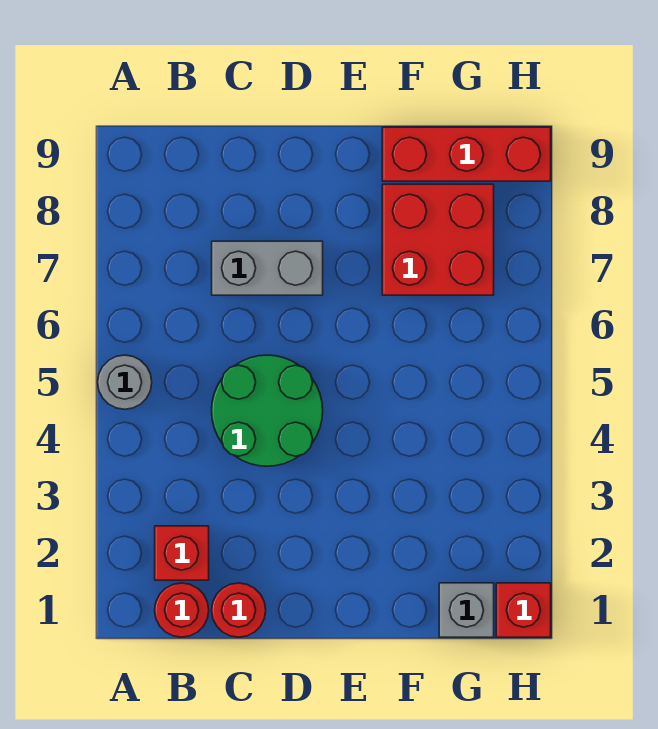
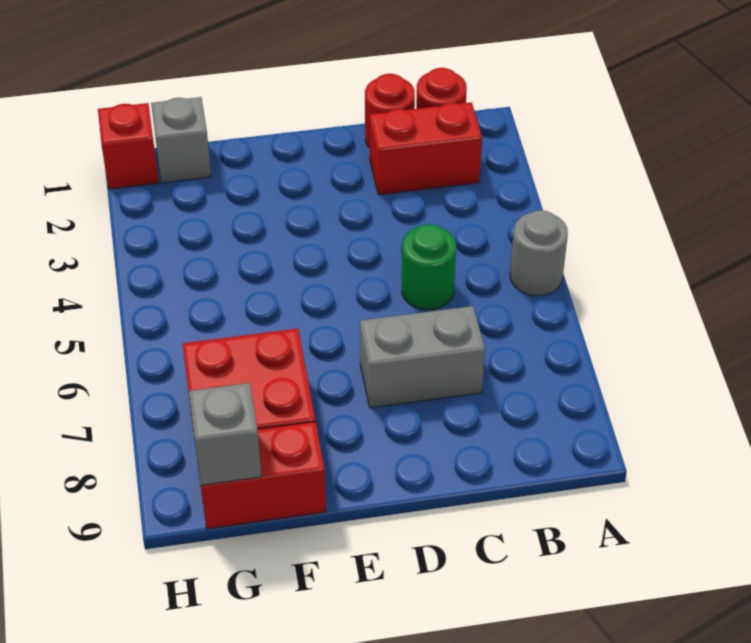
red brick B2 level 1 -> red brick B2:C2 level 1
green round brick C4:D5 level 1 -> green round brick C5 level 1
red brick F9:H9 level 1 -> red brick F9:G9 level 1
none -> grey brick G9 level 2

